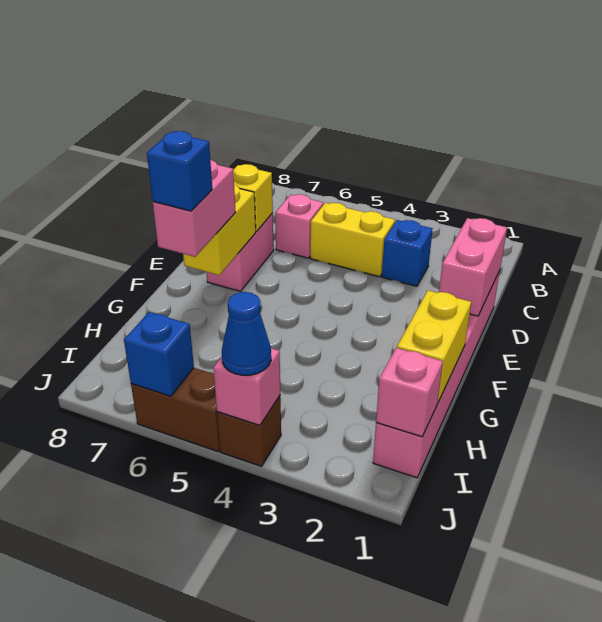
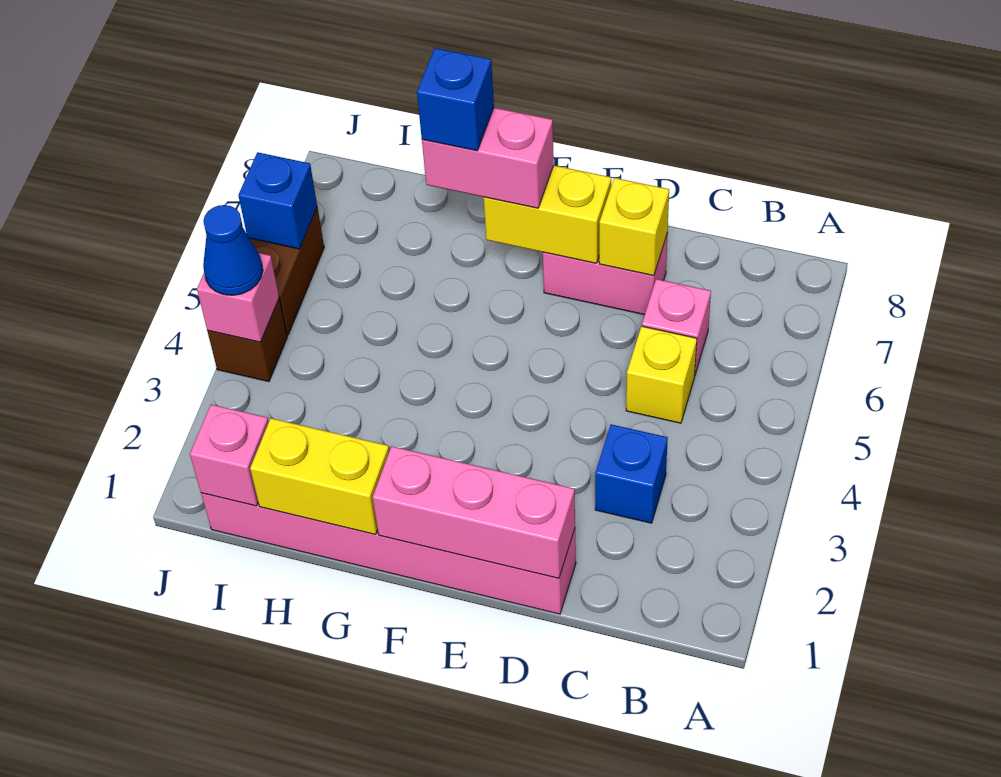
yellow brick C4:C5 level 1 -> yellow brick C5 level 1
pink brick D1:E1 level 2 -> pink brick D1:F1 level 2

